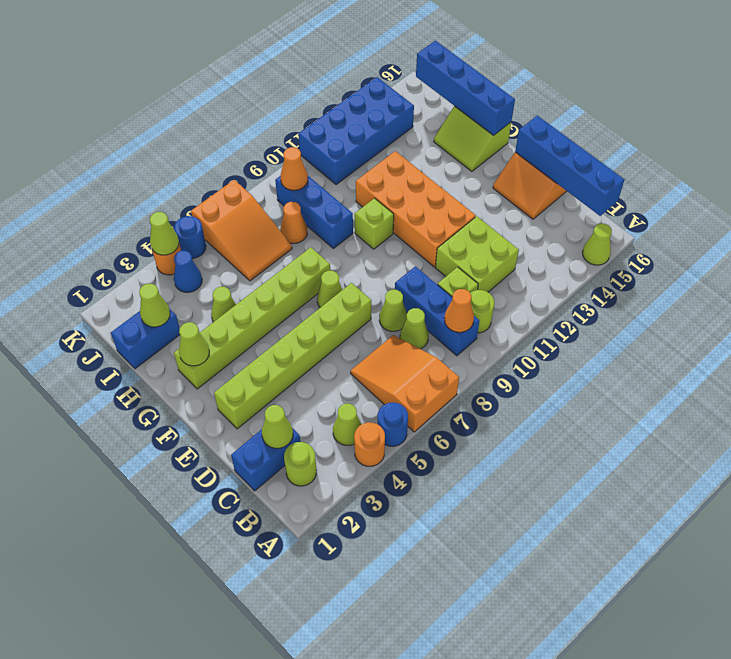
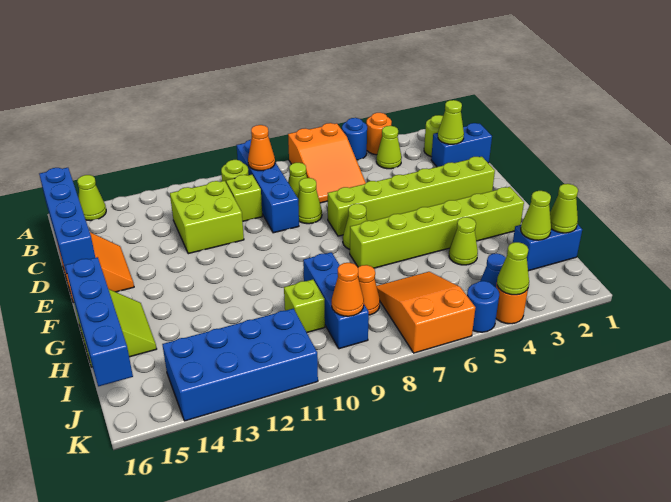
blue brick B9:D9 level 1 -> blue brick A9:D9 level 1
orange brick E11:H12 level 1 -> none
lime cone G2 level 2 -> lime cone I1 level 2
lime brick G10 level 1 -> lime brick I10 level 1

